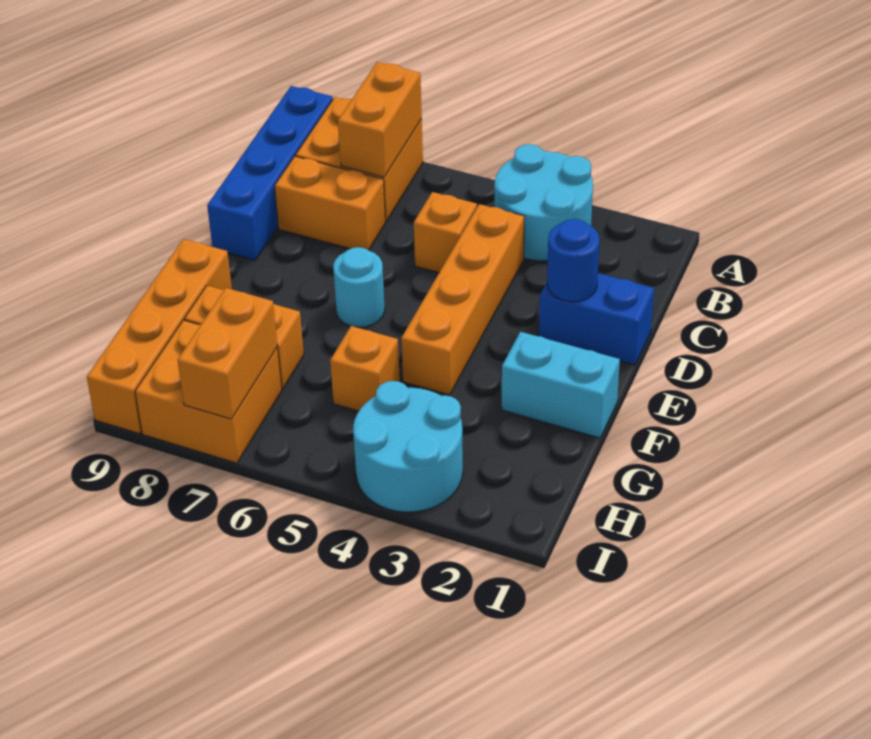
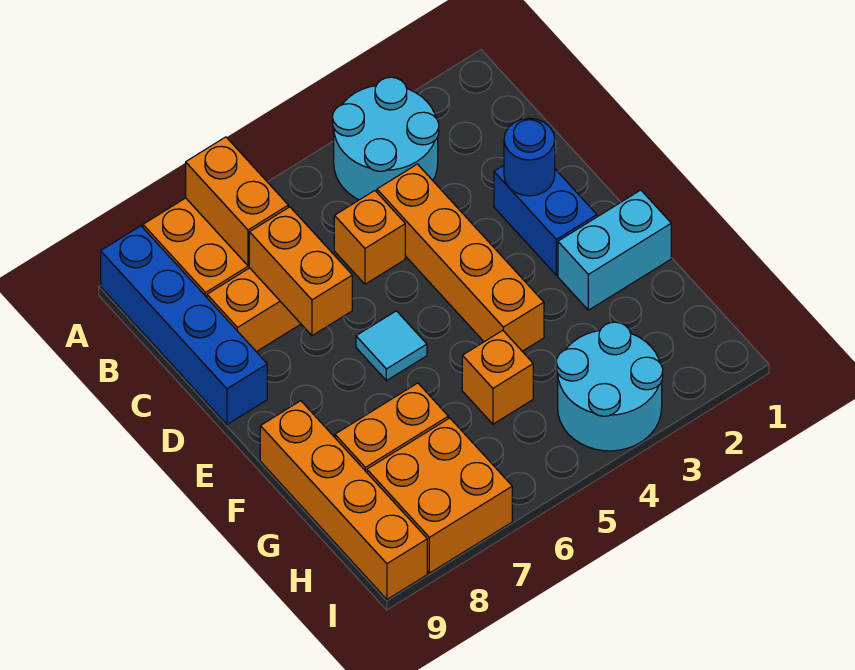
blue brick D1:D2 level 1 -> blue brick D2:E2 level 1
cyan round brick E6 level 1 -> cyan tile E6 level 1
orange brick H7:I7 level 2 -> orange brick C7:D7 level 2

